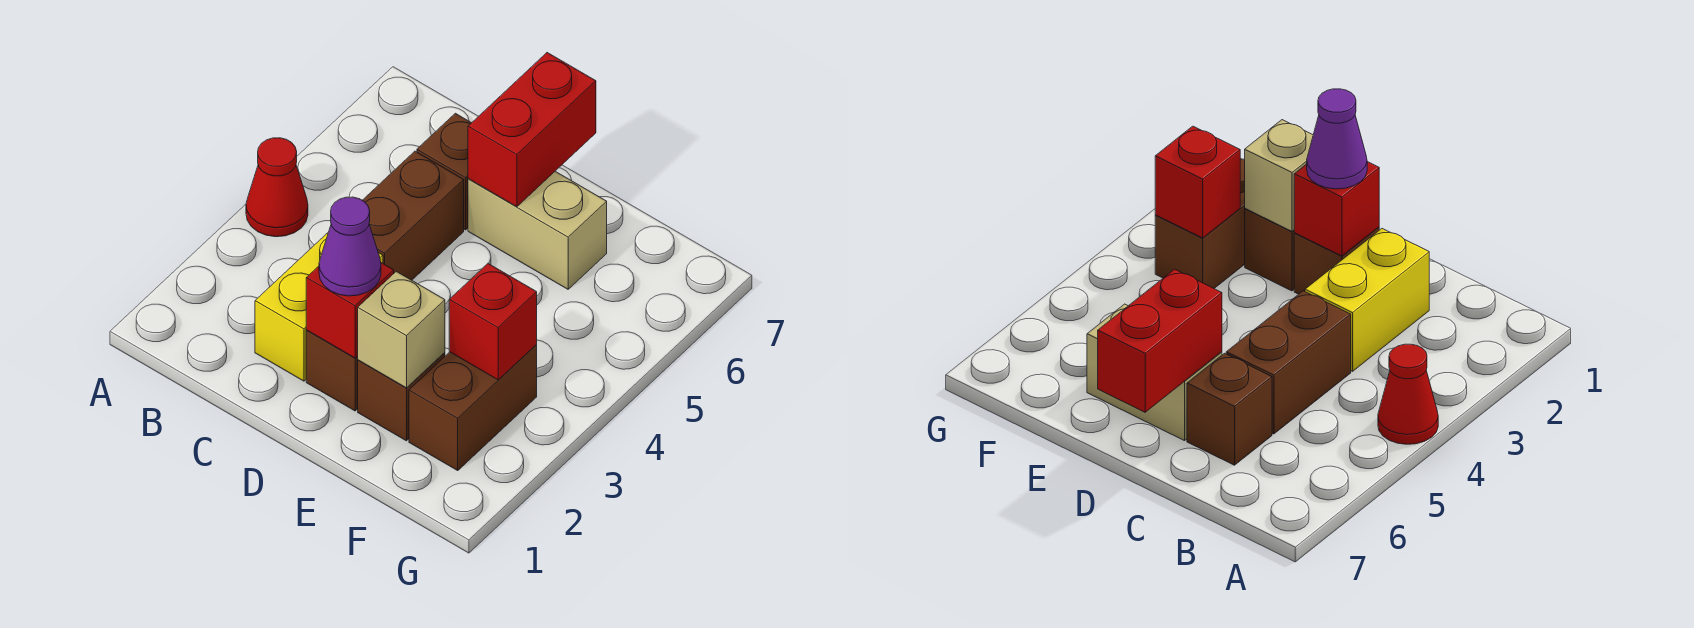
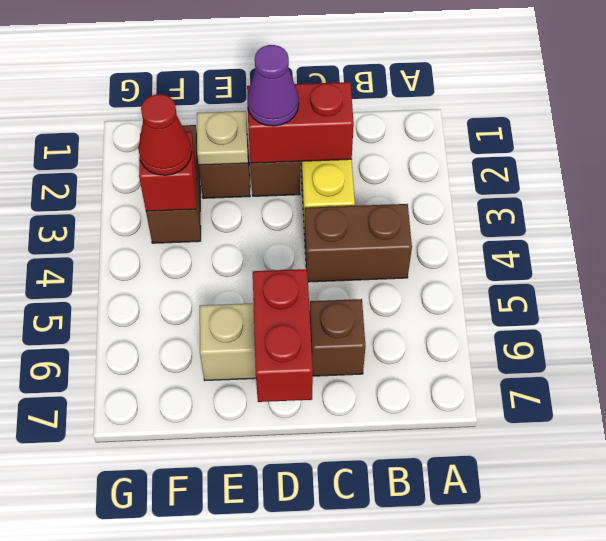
red cone A4 level 1 -> red cone F3 level 3
brown brick C4:C5 level 1 -> brown brick B4:C4 level 1
red brick D2 level 2 -> red brick C2:D2 level 2
tan brick E2 level 2 -> tan plate E2 level 2

